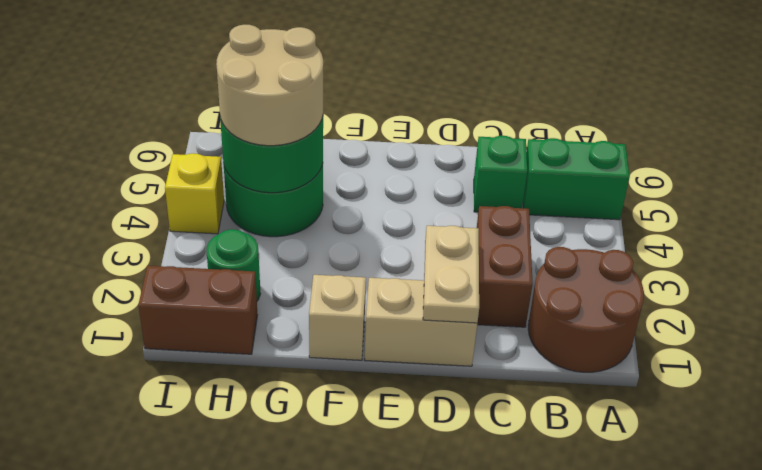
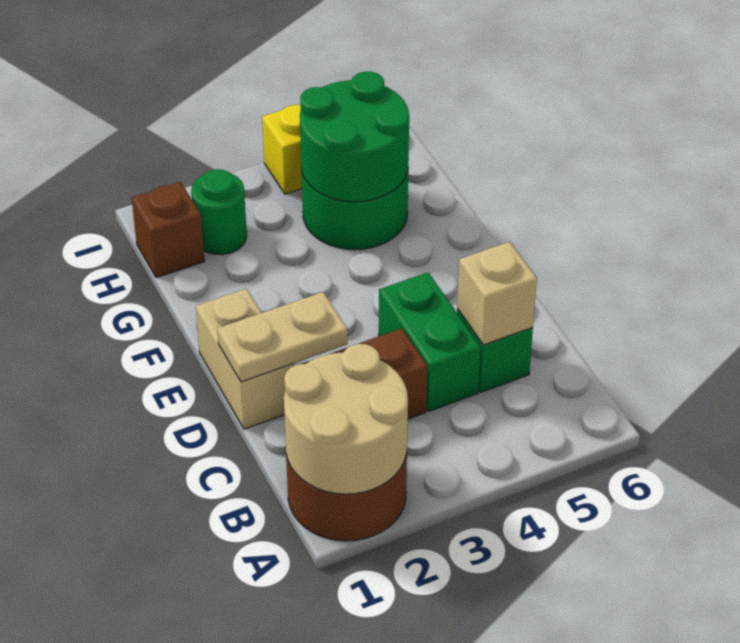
green brick A5:B5 level 1 -> green brick C4:D4 level 1
tan brick F1 level 1 -> tan brick C5 level 2
tan round brick G4:H5 level 3 -> tan round brick A1:B2 level 2
brown brick H1:I1 level 1 -> brown brick H1 level 1

